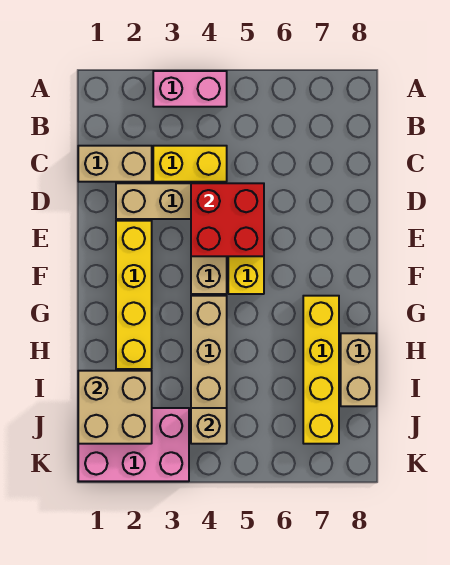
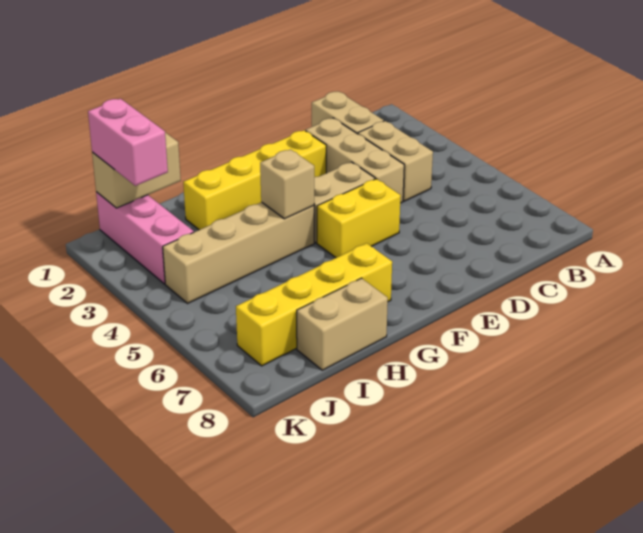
pink brick A3:A4 level 1 -> pink brick J1:J2 level 3
yellow brick C3:C4 level 1 -> tan brick C3:C4 level 1
red brick D4:E5 level 2 -> none
tan brick I1:J2 level 2 -> tan brick I1:J1 level 2
pink brick J1:K3 level 1 -> pink brick J1:J3 level 1
tan brick J4 level 2 -> tan brick G4 level 2

